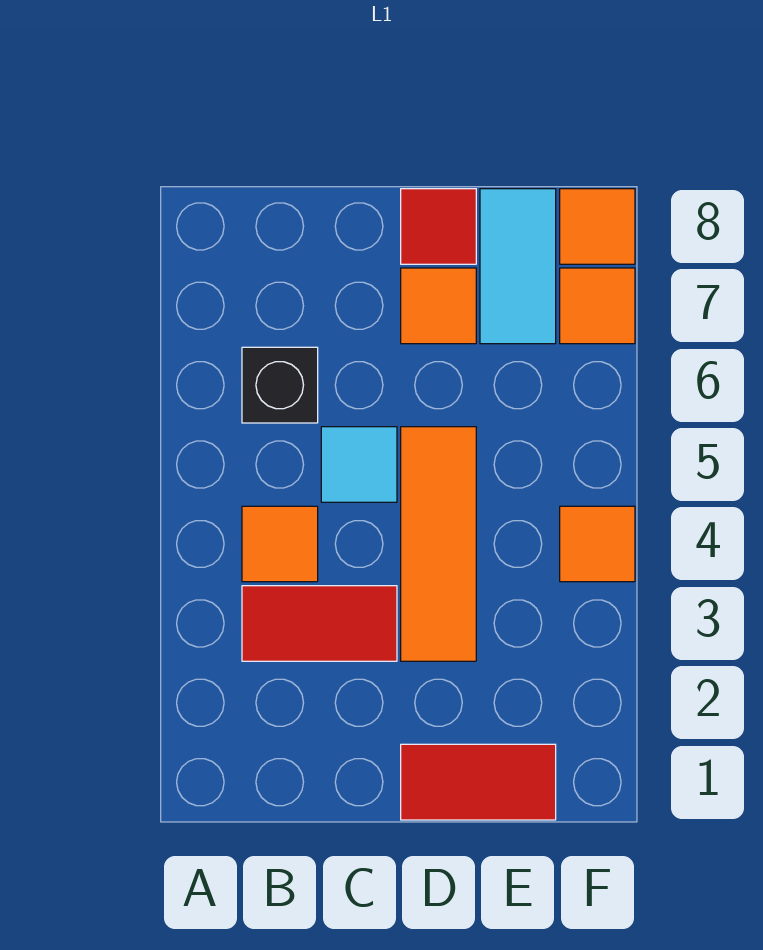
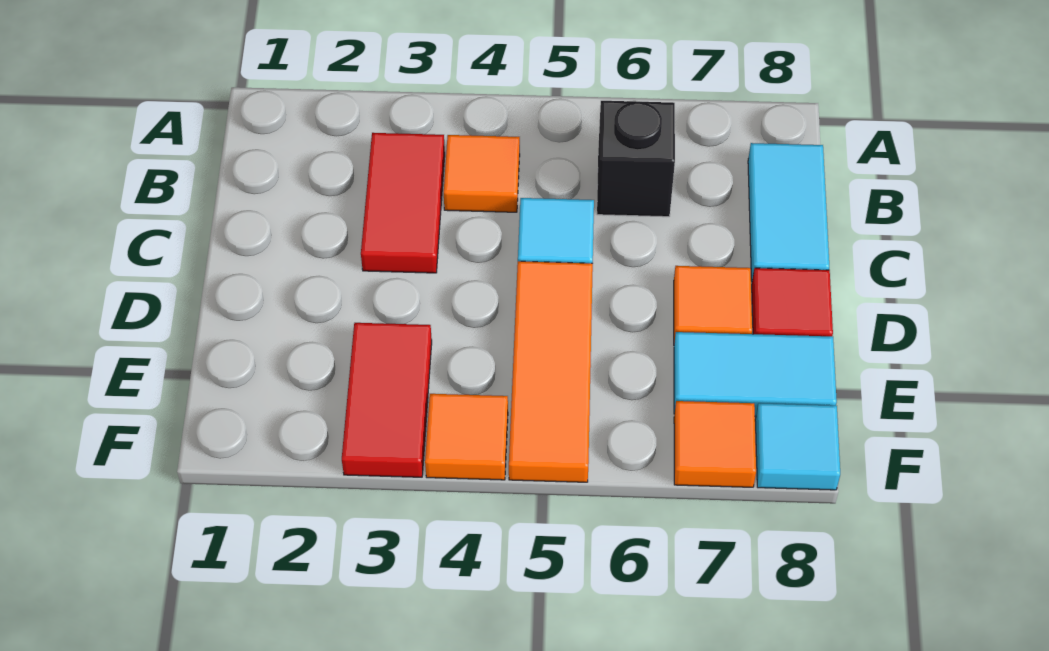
none -> cyan tile B8:C8 level 1
red tile D1:E1 level 1 -> red tile E3:F3 level 1
orange tile D3:D5 level 1 -> orange tile D5:F5 level 1
orange tile F8 level 1 -> cyan tile F8 level 1

